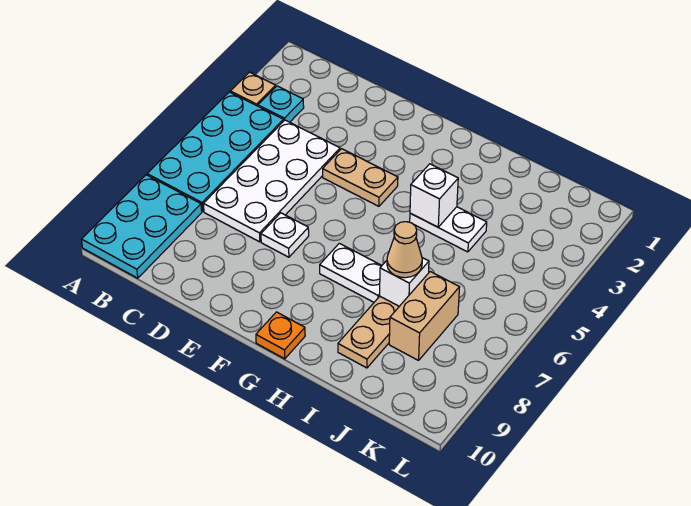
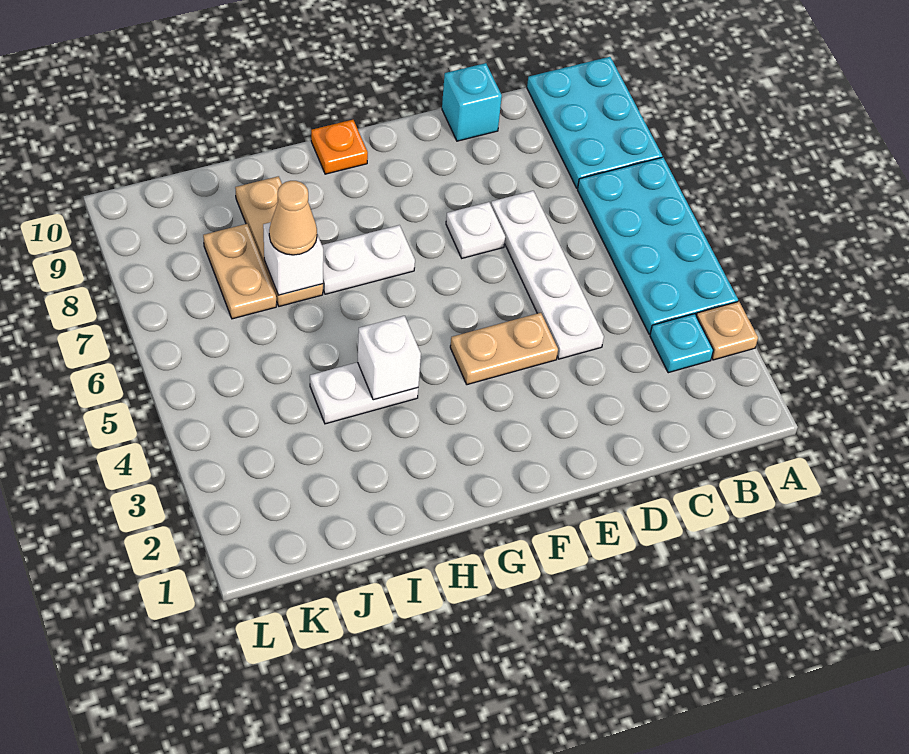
white plate C4:D7 level 1 -> white plate D4:D7 level 1
none -> cyan brick D10 level 1
tan brick J7:J8 level 1 -> tan plate J7:J8 level 1

